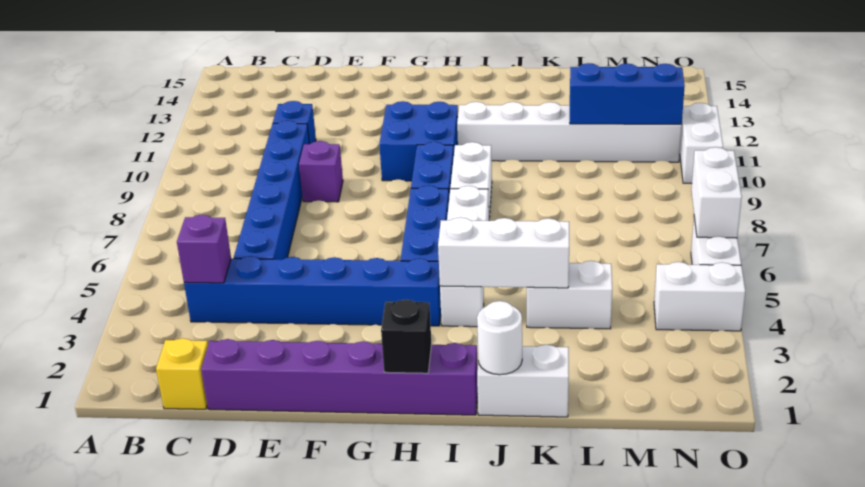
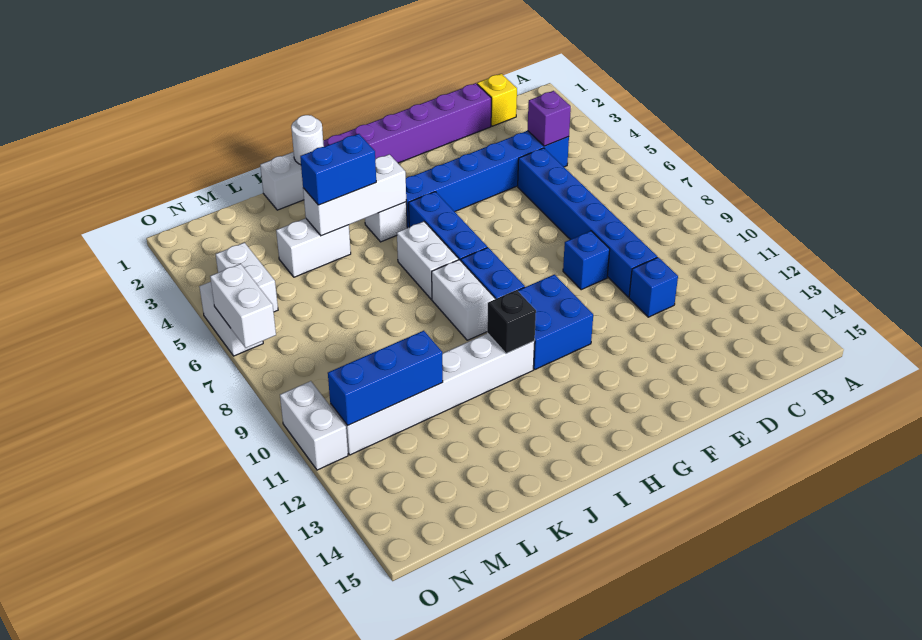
purple brick E9 level 1 -> blue brick E9 level 1
black brick H1 level 2 -> black brick I11 level 2
none -> blue brick J4:K4 level 3
white brick N4:O4 level 1 -> white brick N4:N5 level 1

